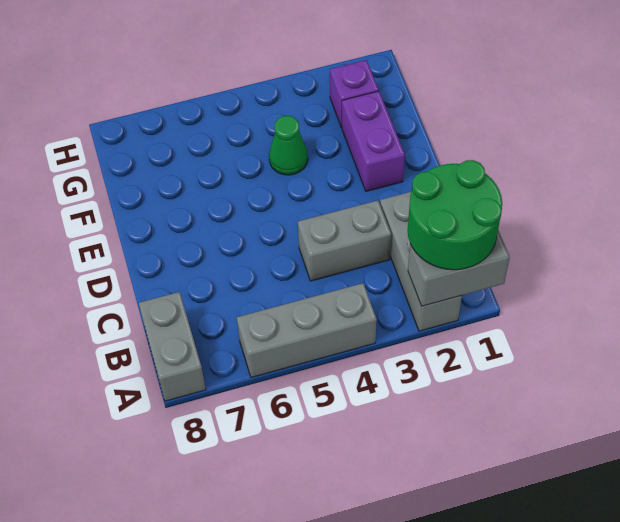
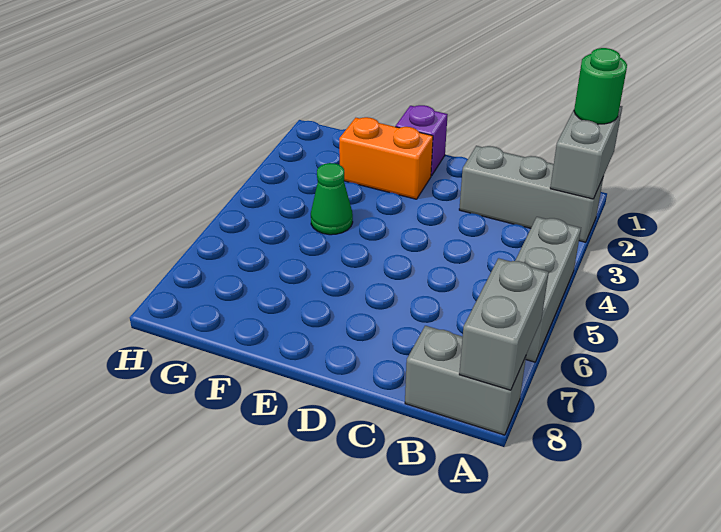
green round brick A1:B2 level 3 -> green round brick A1 level 3
grey brick C3:C4 level 1 -> grey brick A7:A8 level 2
purple brick E2:F2 level 1 -> orange brick E2:F2 level 1
purple brick G2 level 1 -> purple brick E1 level 1

